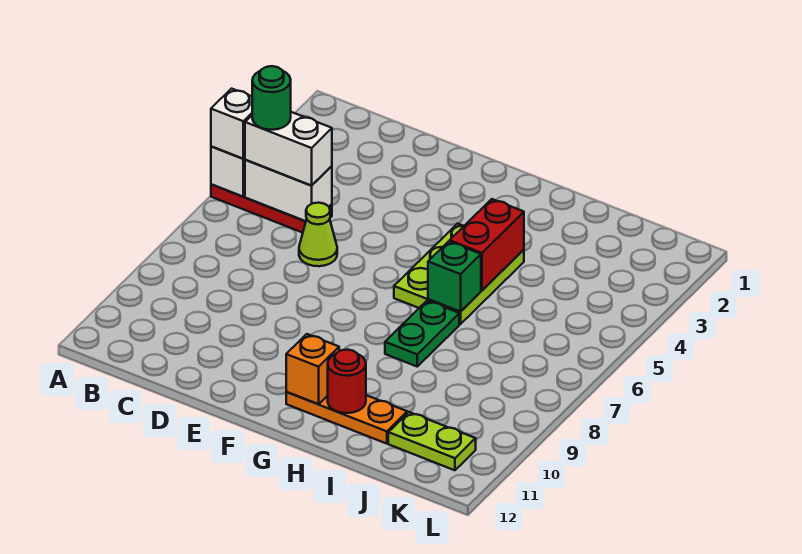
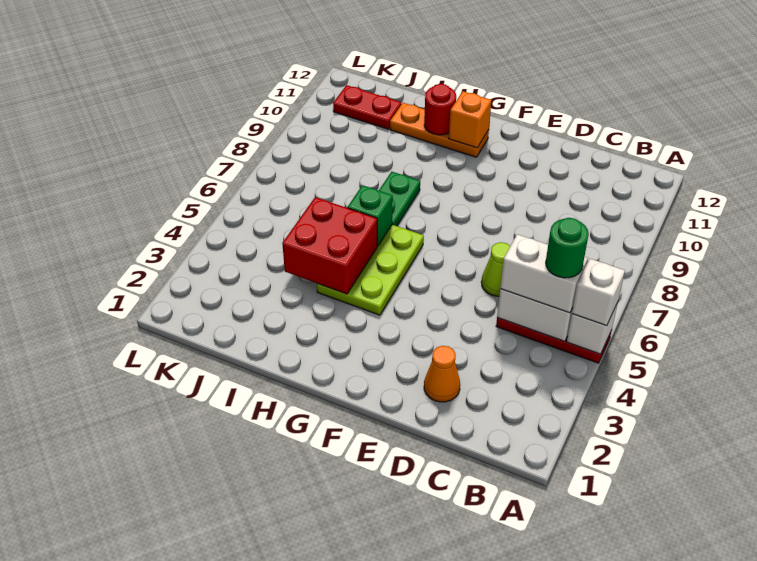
none -> orange cone D2 level 1
red brick H4:H5 level 2 -> red brick H4:I5 level 2
lime plate J11:K11 level 1 -> red plate J11:K11 level 1

